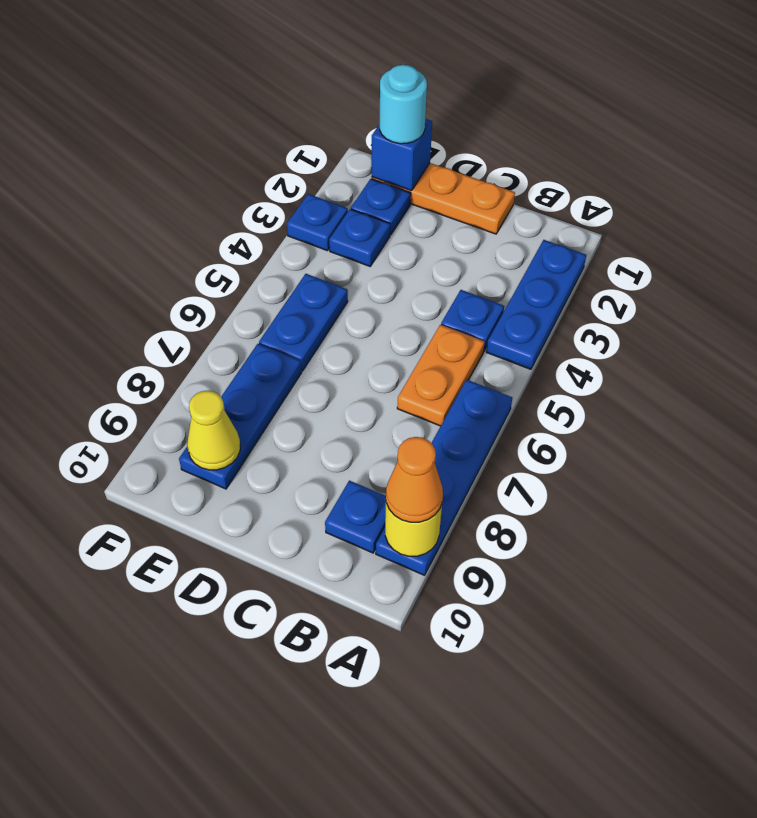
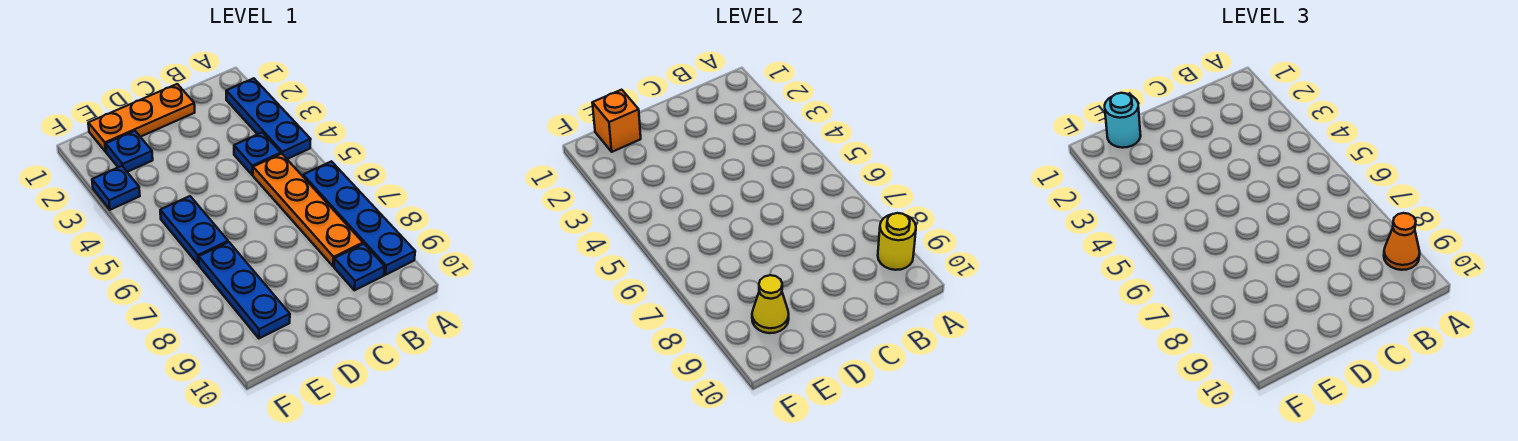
orange plate B5:B6 level 1 -> orange plate B5:B8 level 1
blue brick E1 level 2 -> orange brick E1 level 2
blue plate E3 level 1 -> none

